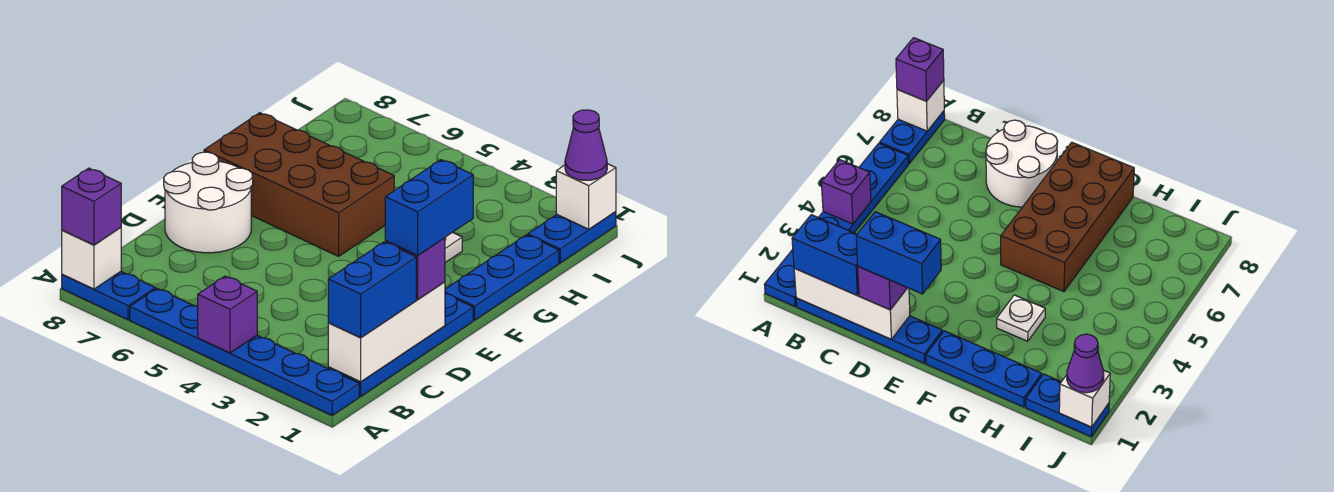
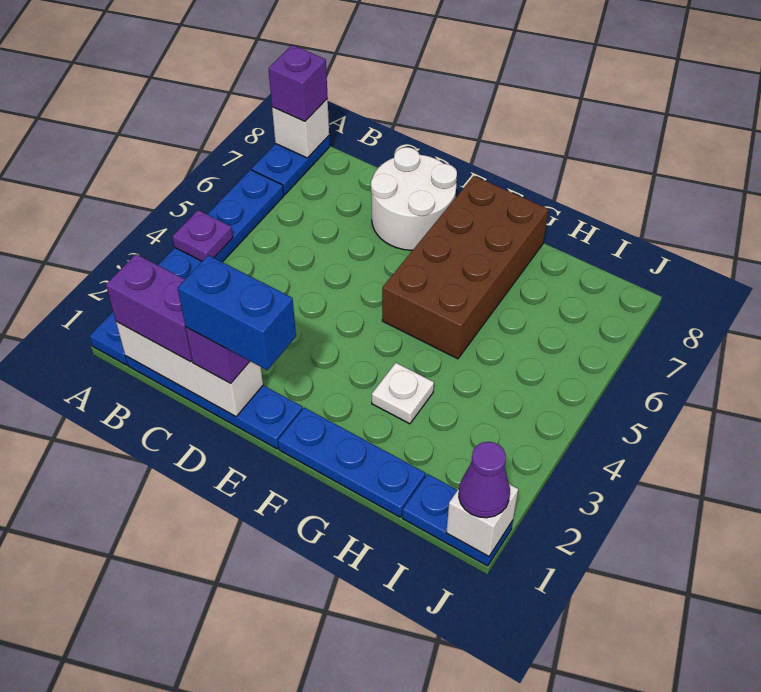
purple brick A4 level 2 -> purple plate A4 level 2
blue brick B1:C1 level 3 -> purple brick B1:C1 level 3

